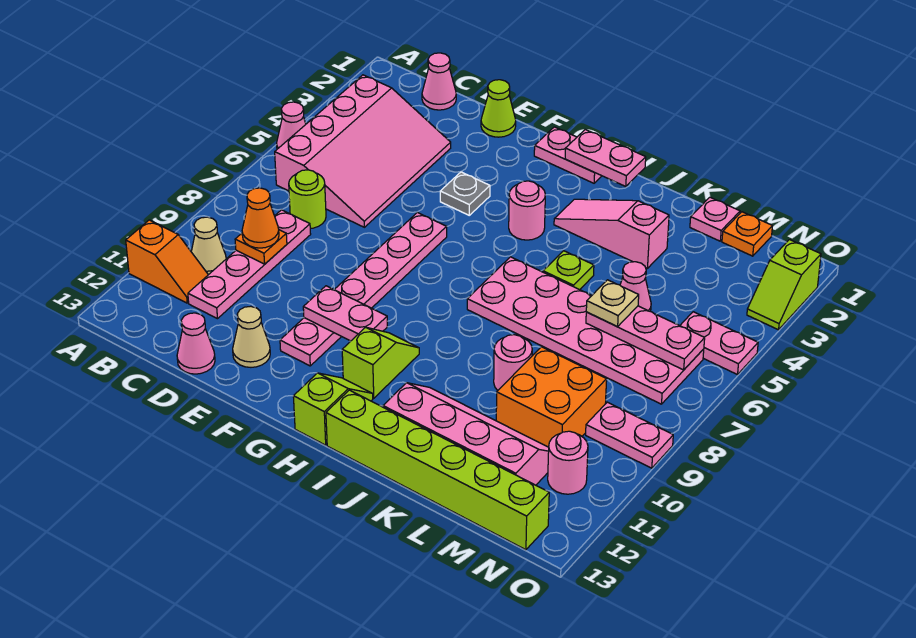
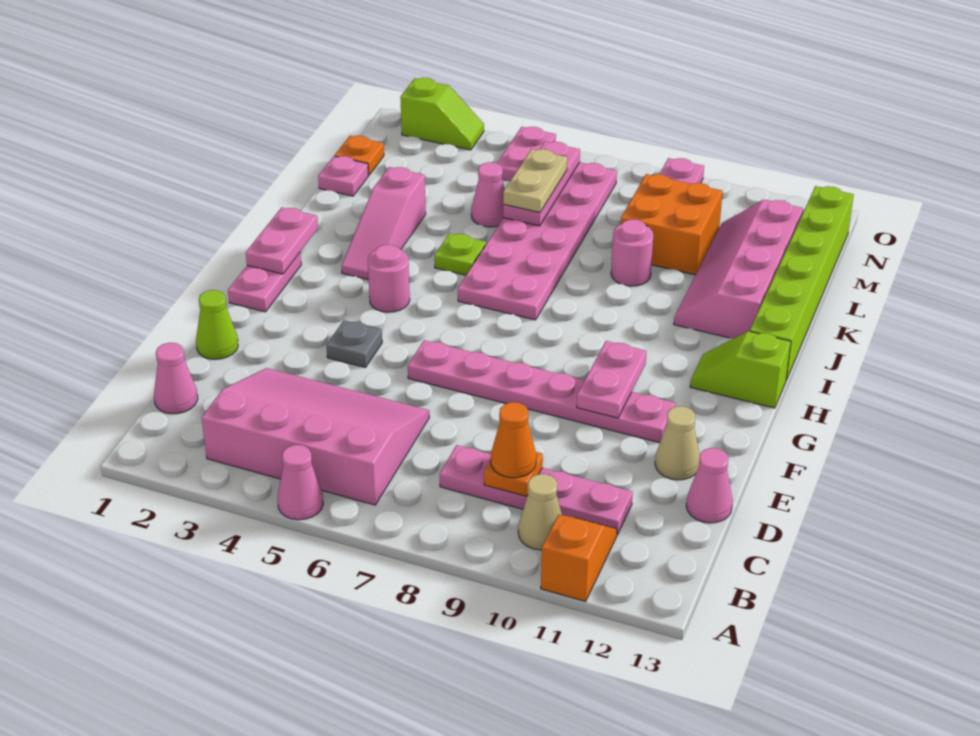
lime round brick C7 level 1 -> none
lime slope H10:H11 level 1 top 11 -> none
tan plate L6 level 3 -> tan plate L6:M6 level 3
pink round brick N11 level 1 -> none

